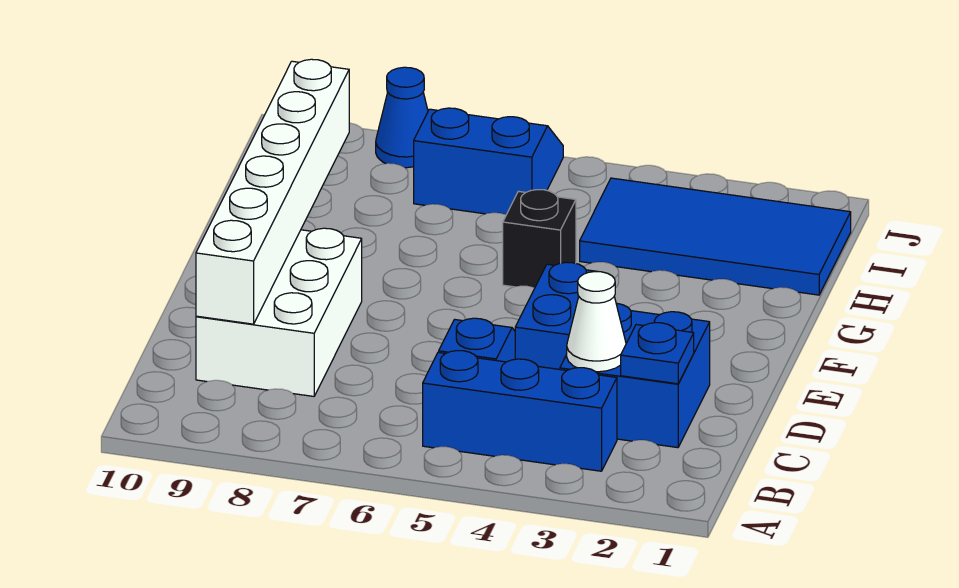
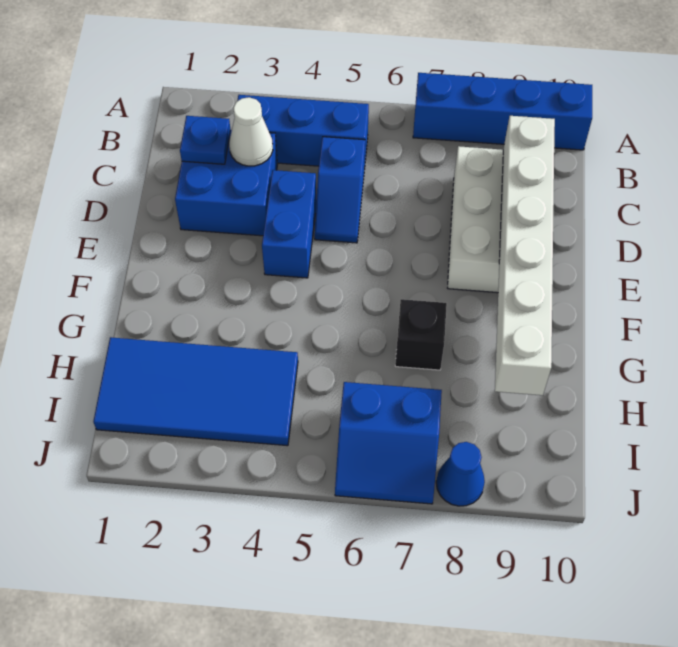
none -> blue brick A7:A10 level 1
black brick G5 level 1 -> black brick G7 level 1

